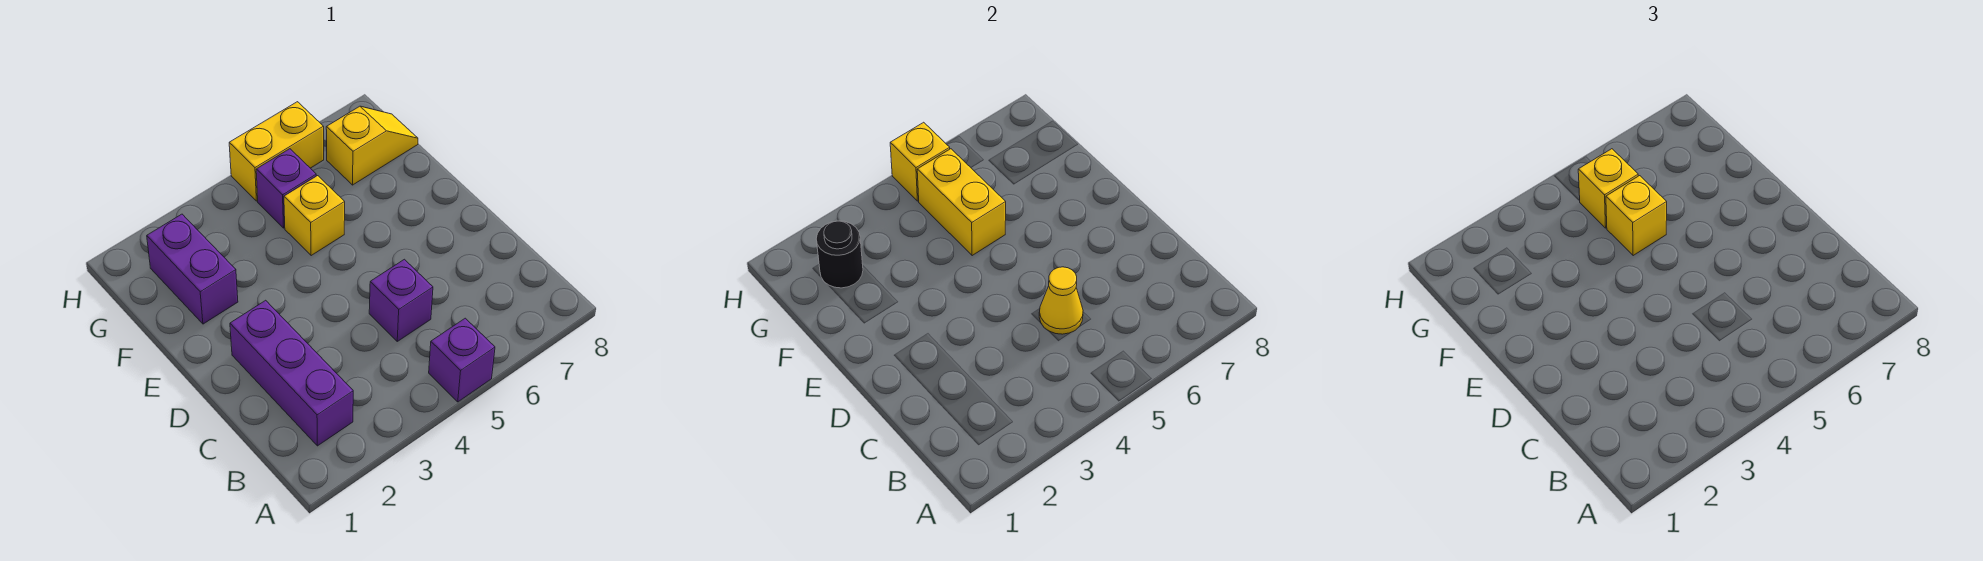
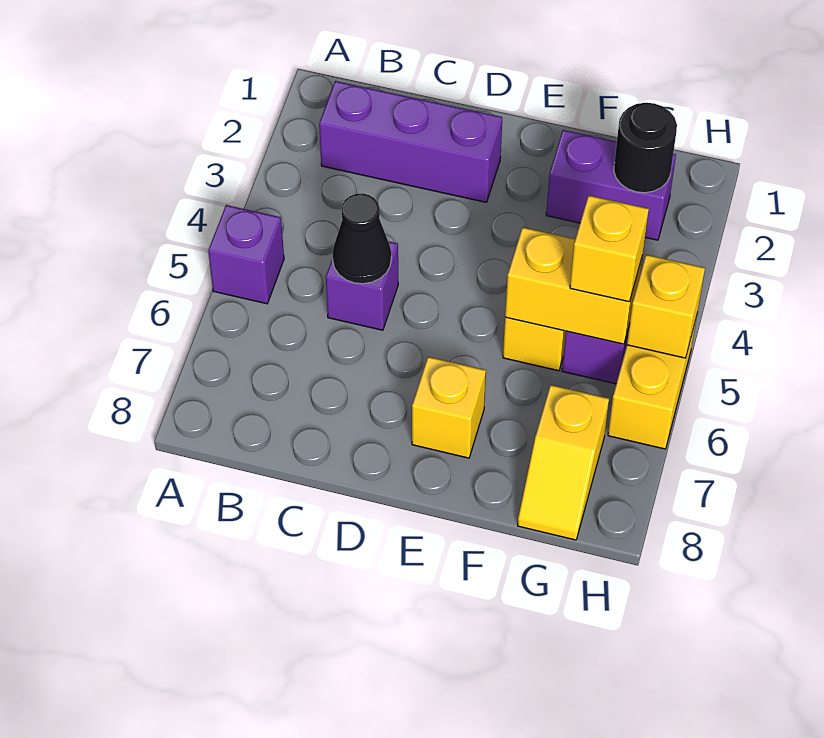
yellow cone C5 level 2 -> black cone C5 level 2
yellow brick F5 level 3 -> yellow brick E7 level 1

